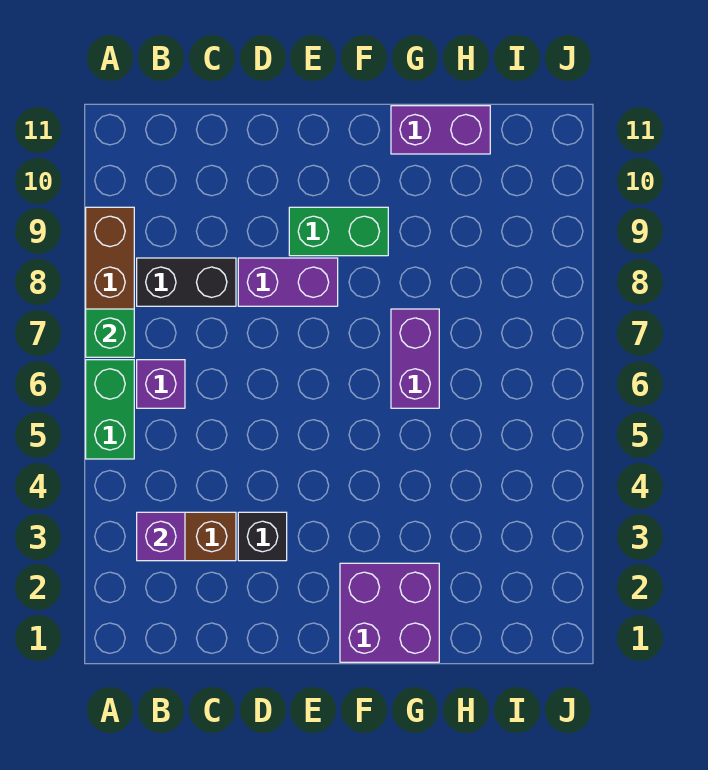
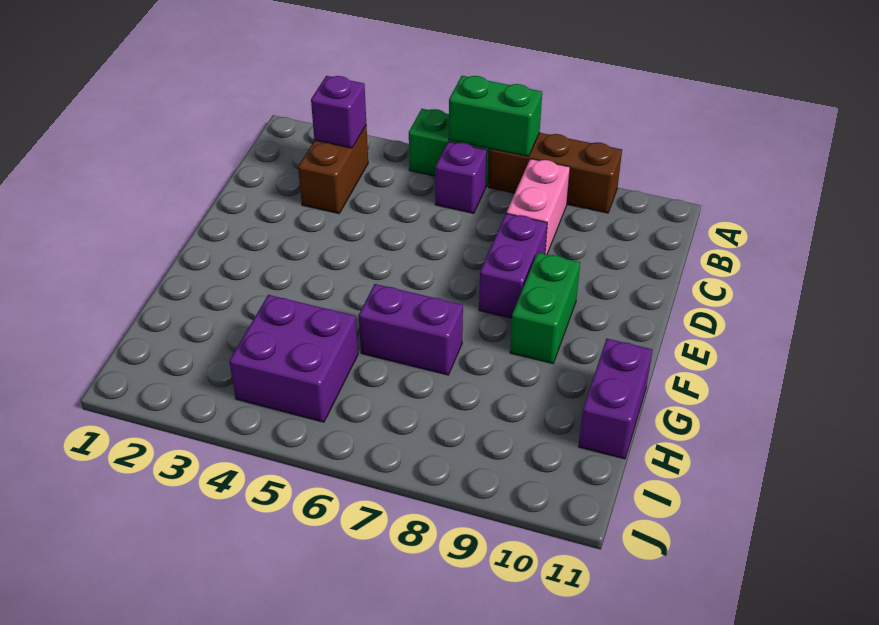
green brick A7 level 2 -> green brick A6:A7 level 2
black brick B8:C8 level 1 -> pink brick B8:C8 level 1
black brick D3 level 1 -> none
purple brick F1:G2 level 1 -> purple brick H4:I5 level 1

